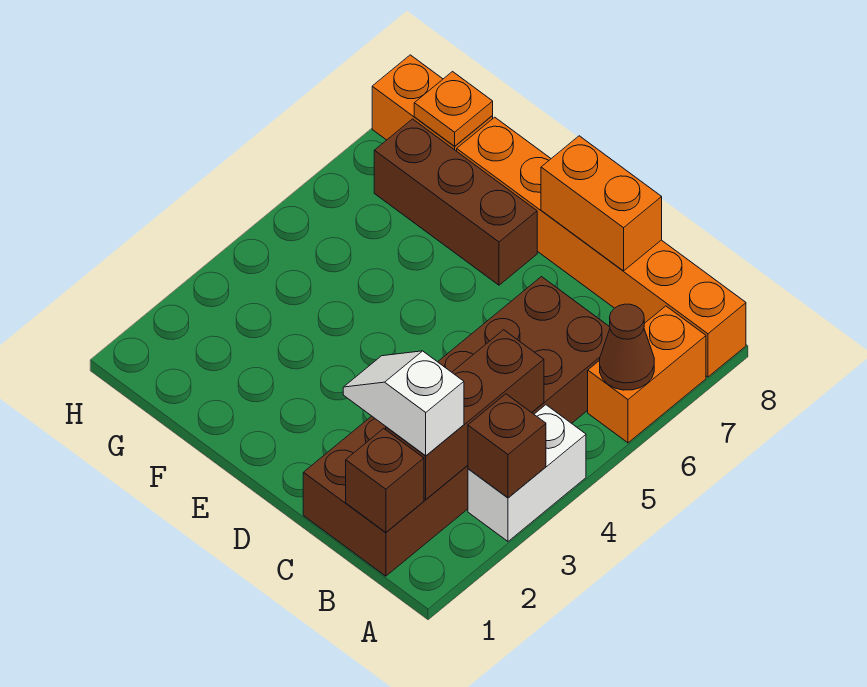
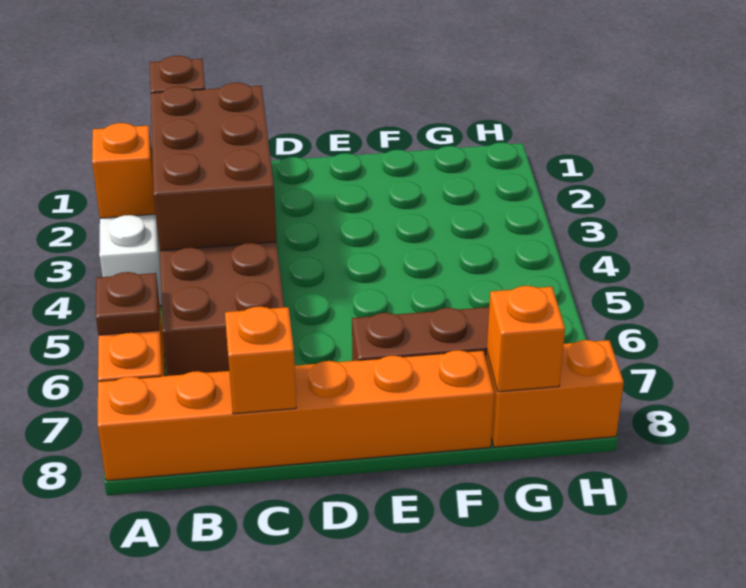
brown brick A3 level 2 -> orange brick A3 level 2
brown cone A6 level 2 -> brown plate A6 level 2
brown brick B2:B4 level 2 -> brown brick B2:C4 level 2
white slope B2:C2 level 3 top B -> none
orange brick C8:D8 level 2 -> orange brick C8 level 2
orange plate G8 level 2 -> orange brick G8 level 2

